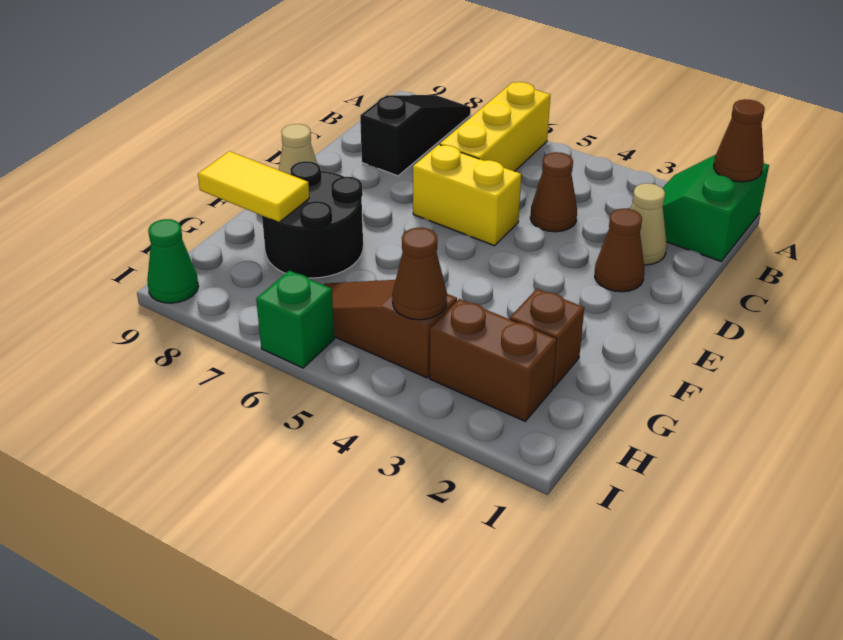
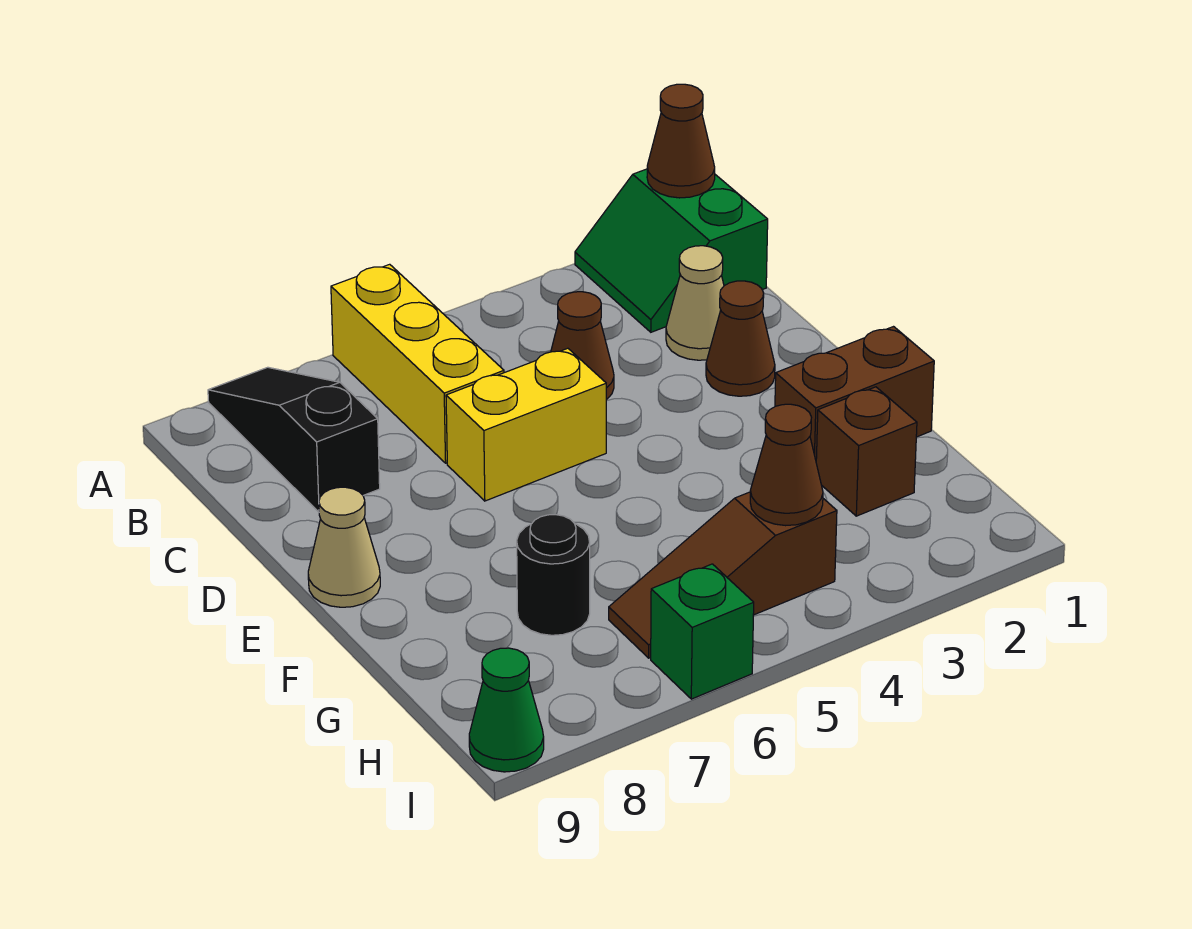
black round brick F7:G8 level 1 -> black round brick G7 level 1
yellow tile G8:G9 level 2 -> none
brown brick H2:H3 level 1 -> brown brick F1:F2 level 1

